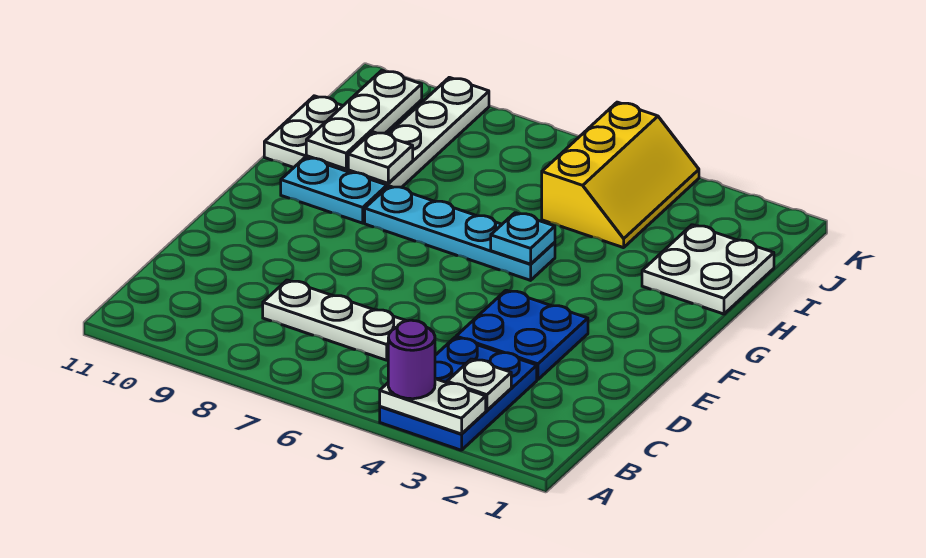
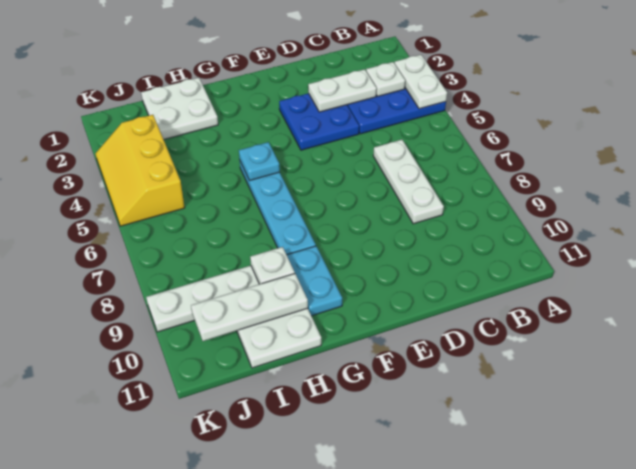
purple round brick A4 level 3 -> none
none -> white plate C3:D3 level 2
yellow slope I4:K5 level 1 top 5 -> yellow slope J3:K5 level 1 top J

